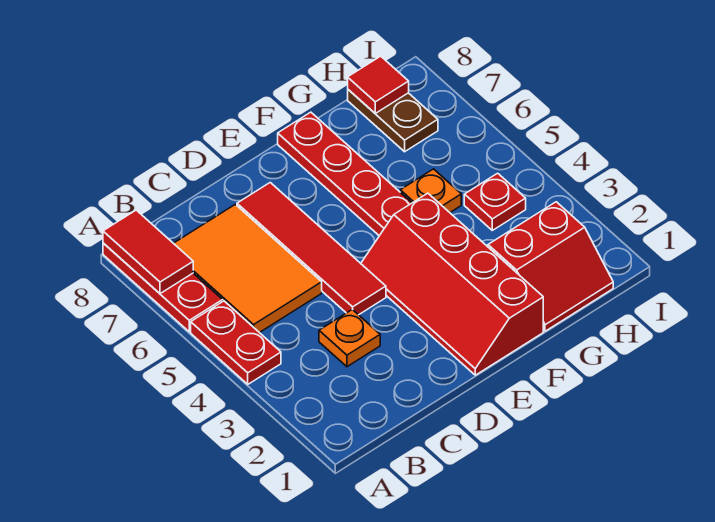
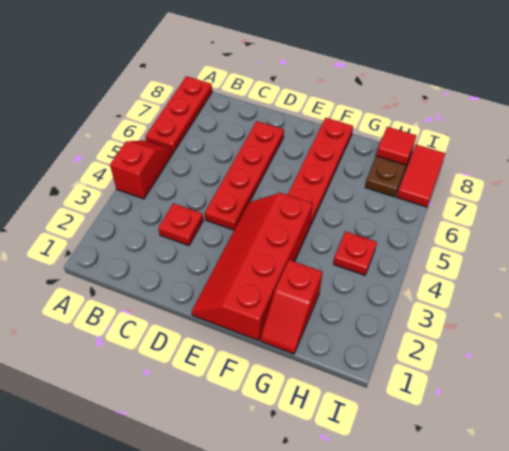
red plate A4:A5 level 1 -> red slope A4:A5 level 1 top 4
red tile A7:A8 level 2 -> red tile I7:I8 level 1
orange tile B5:C7 level 1 -> none
orange plate C3 level 1 -> red plate C3 level 1
red tile D4:D7 level 1 -> red plate D4:D7 level 1
red slope G1:H2 level 1 top 2 -> red slope G1:G2 level 1 top 2
orange plate G5 level 1 -> none

